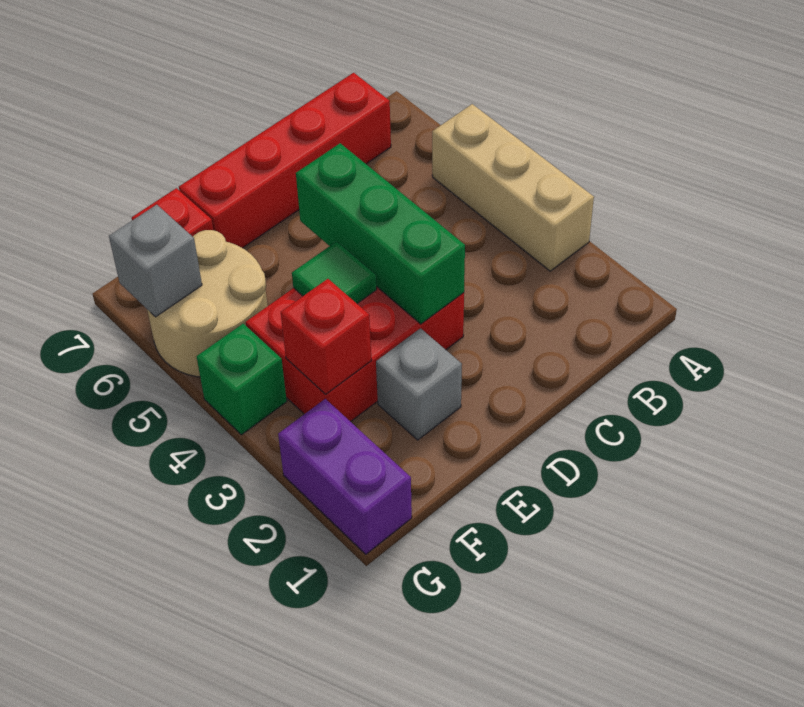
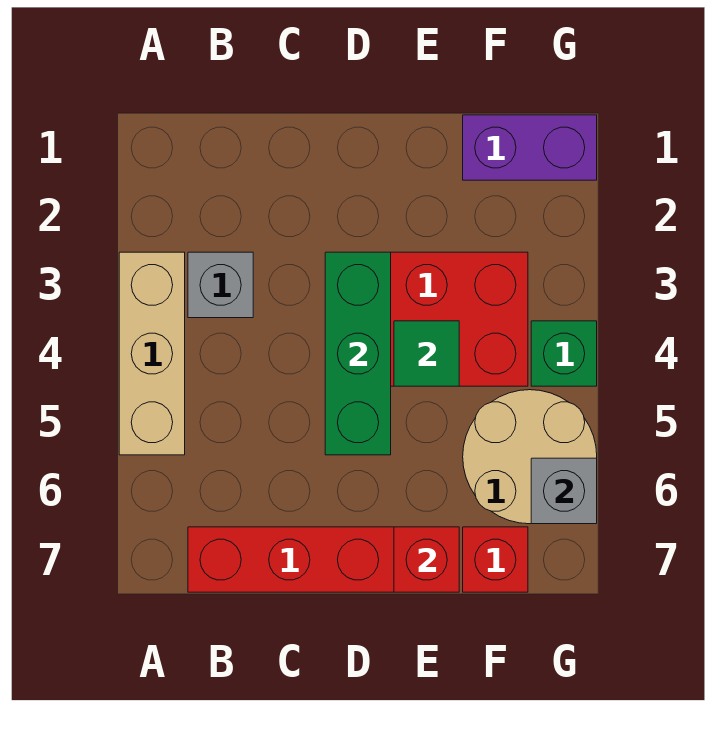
grey brick E2 level 1 -> grey brick B3 level 1
red brick F3 level 2 -> red brick E7 level 2
purple brick G1:G2 level 1 -> purple brick F1:G1 level 1

